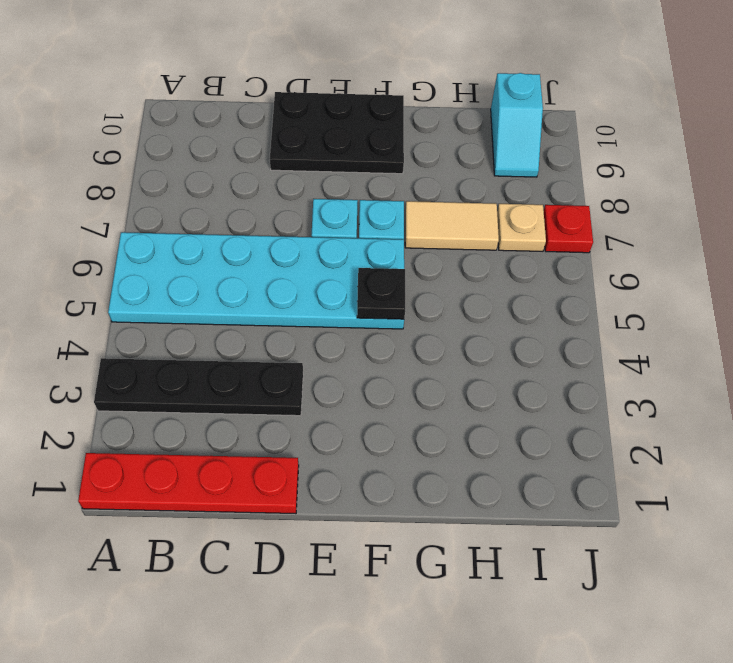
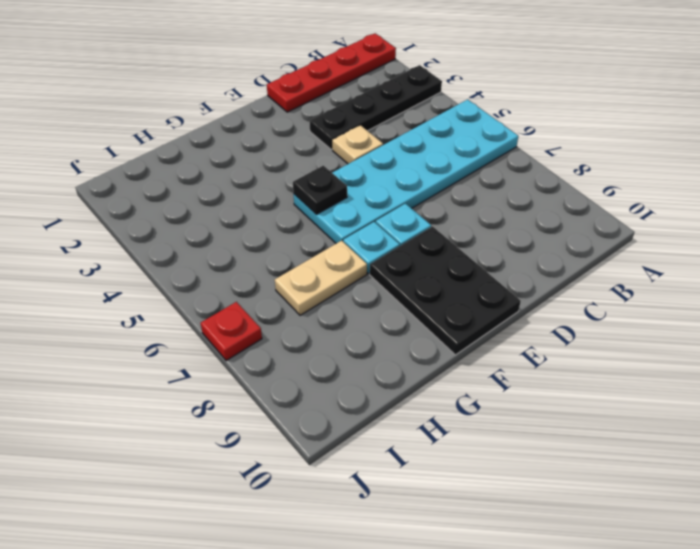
black plate D9:F10 level 1 -> black plate E8:F10 level 1
tan tile G7:H7 level 1 -> tan plate G7:H7 level 1
tan plate I7 level 1 -> tan plate D4 level 1
cyan slope I9:I10 level 1 top 10 -> none

